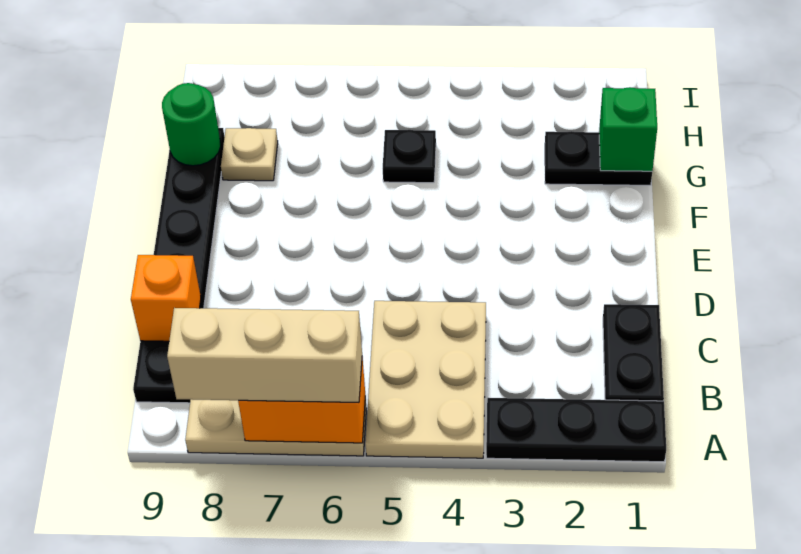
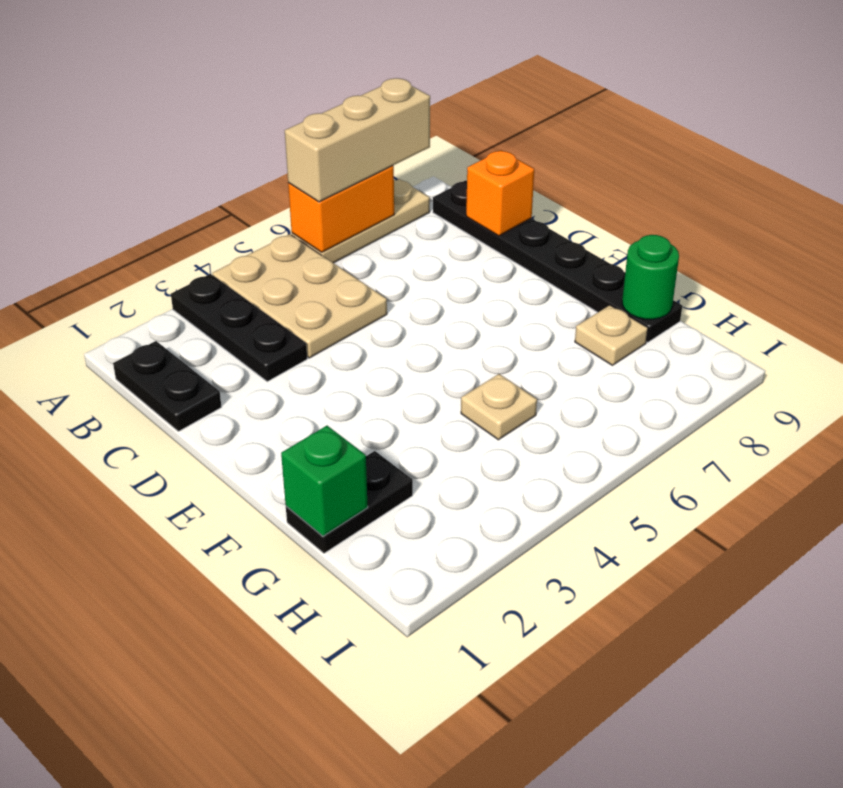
black plate A1:A3 level 1 -> black plate A3:C3 level 1
black plate G5 level 1 -> tan plate G5 level 1

